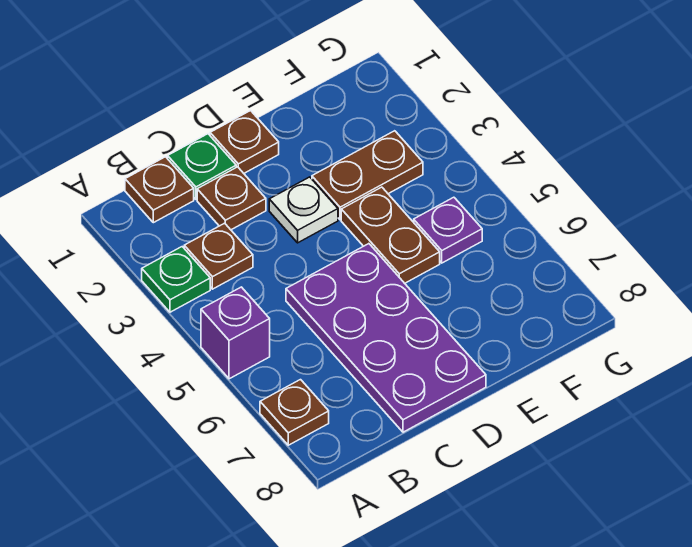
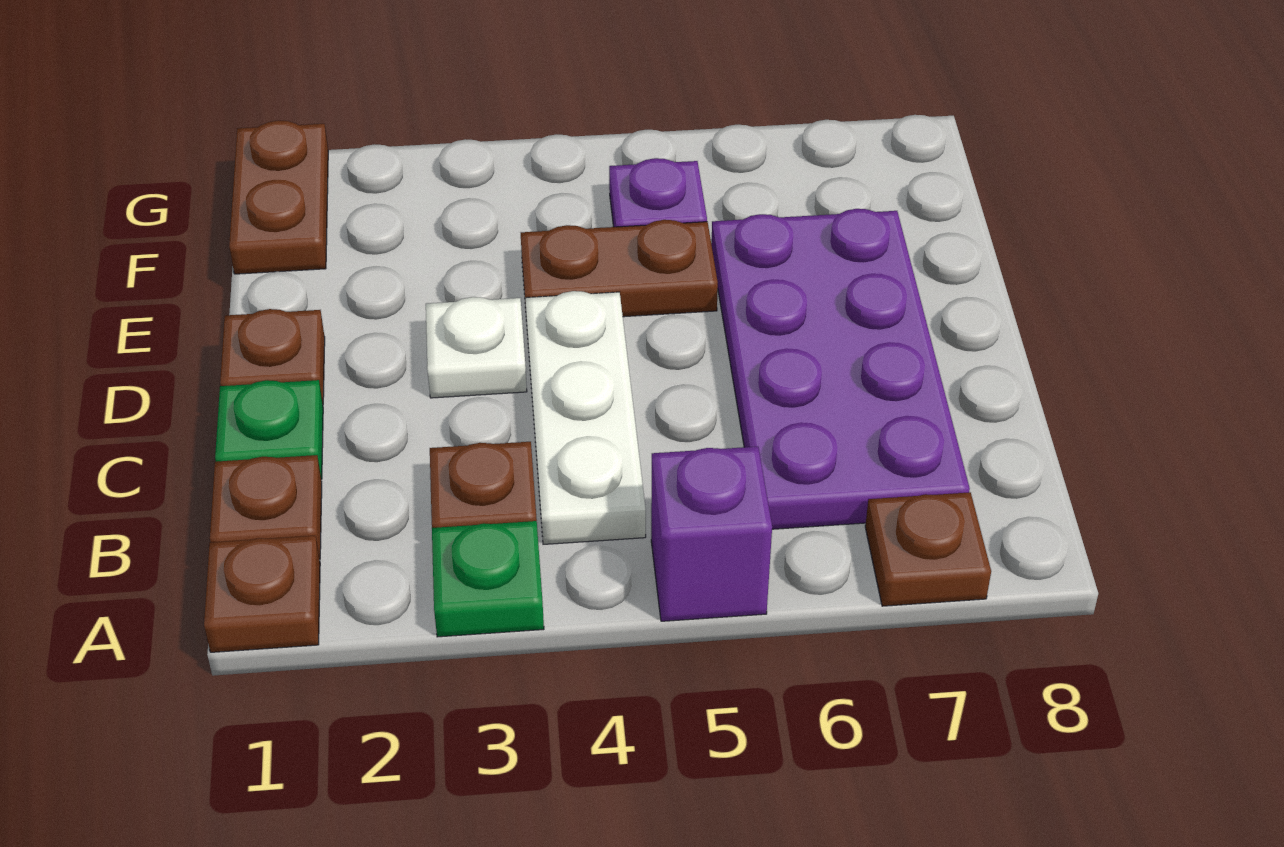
none -> white plate B4:D4 level 1
brown plate C2 level 1 -> brown plate A1 level 1
purple plate C5:D8 level 1 -> purple plate B6:E7 level 1
brown plate E3:F3 level 1 -> brown plate F1:G1 level 1

